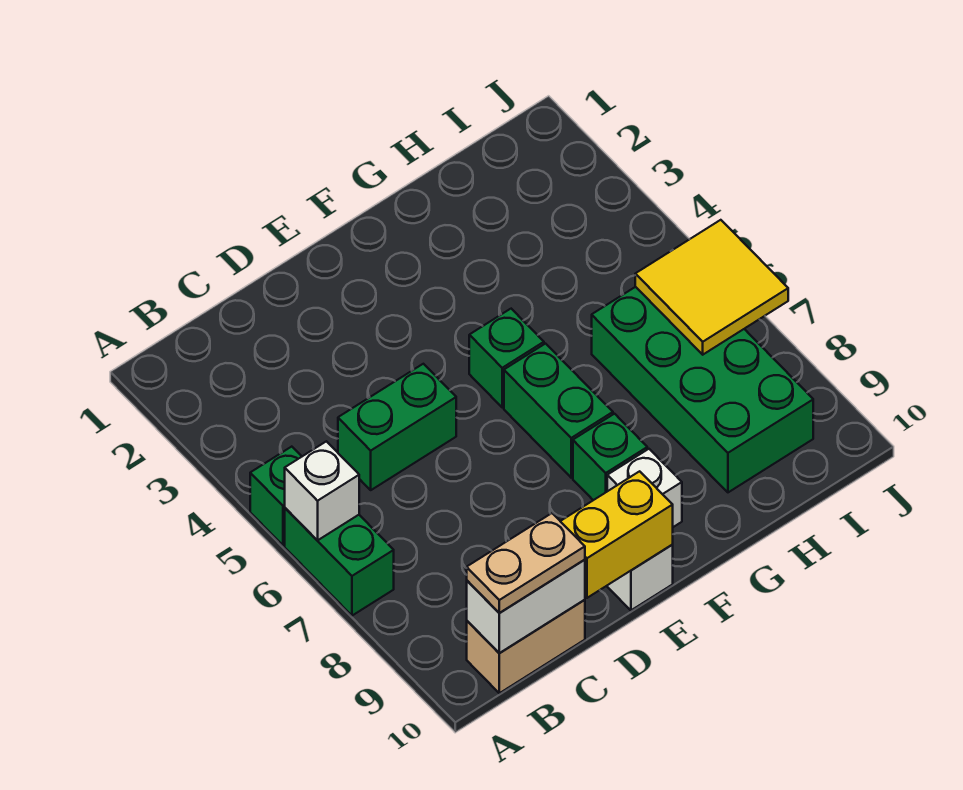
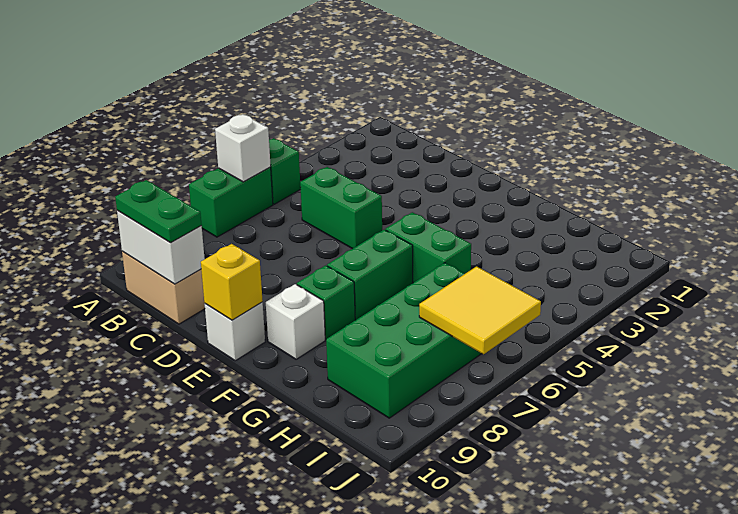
tan plate B10:C10 level 3 -> green plate B10:C10 level 3
yellow brick D10:E10 level 2 -> yellow brick E10 level 2
green brick F5 level 1 -> green brick F5:G5 level 1

